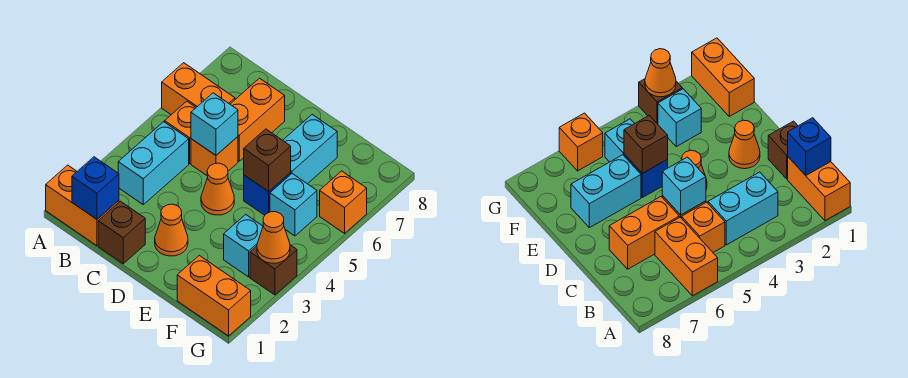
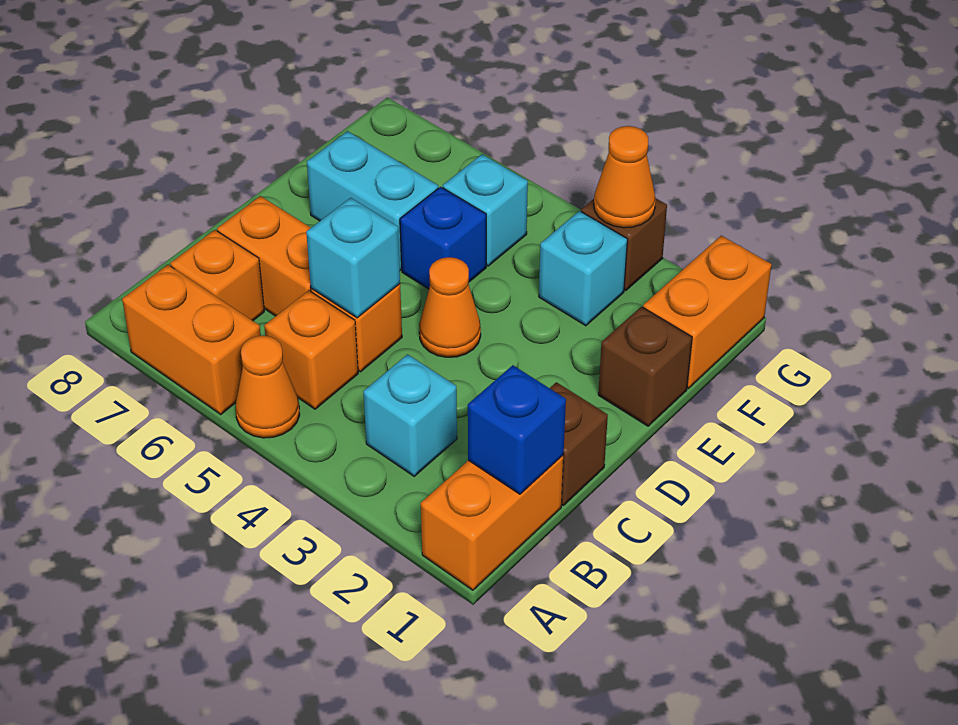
orange brick A6:B6 level 1 -> orange brick A6:A7 level 1
cyan brick B3:B4 level 1 -> cyan brick B3 level 1
orange cone D2 level 1 -> orange cone A5 level 1
brown brick E5 level 2 -> brown brick E1 level 1
orange brick G6 level 1 -> orange brick B7 level 1

